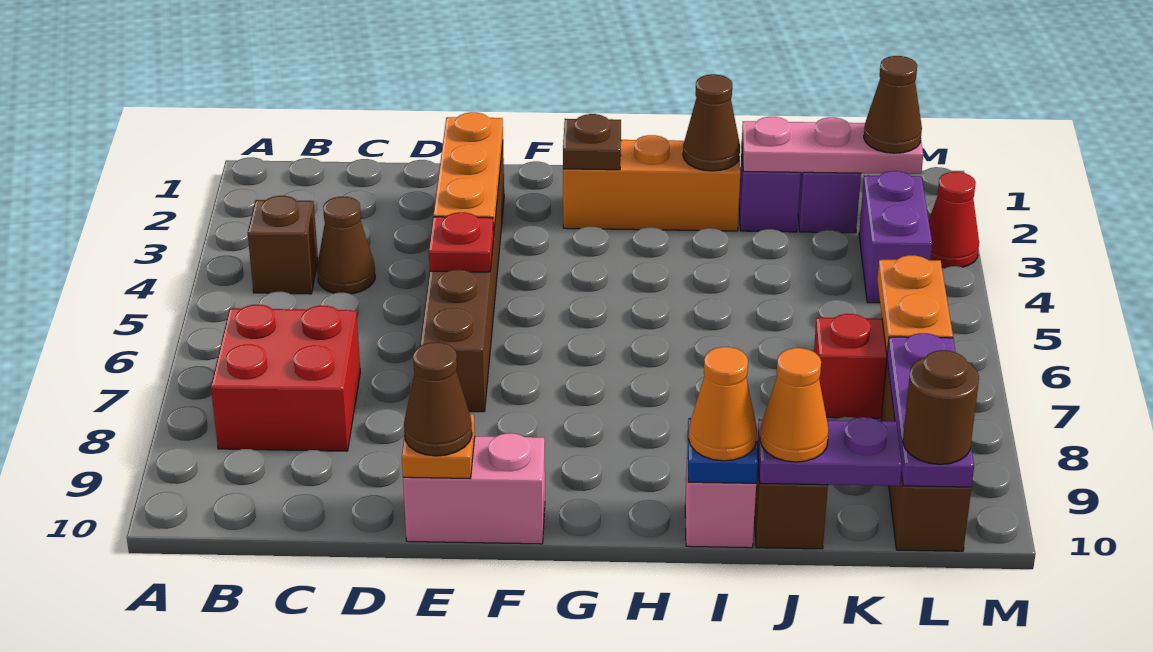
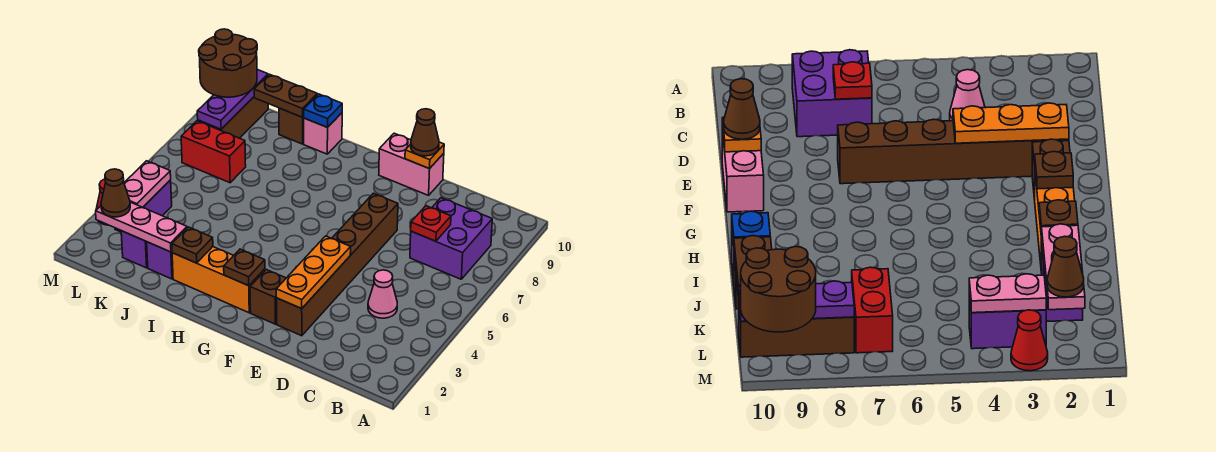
brown brick B4 level 1 -> brown brick F2 level 1
red brick B7:C8 level 1 -> purple brick B7:C8 level 1
brown cone C4 level 1 -> pink cone C4 level 1
red plate E5 level 2 -> red plate C7 level 2
brown cone I2 level 2 -> brown plate I2 level 2
orange cone I10 level 3 -> none
purple plate J10:K10 level 2 -> brown plate J10:K10 level 2
orange cone J10 level 3 -> none
none -> pink plate L3:L4 level 2
orange plate L6:L7 level 2 -> none
brown round brick L10 level 3 -> brown round brick L9:M10 level 3

